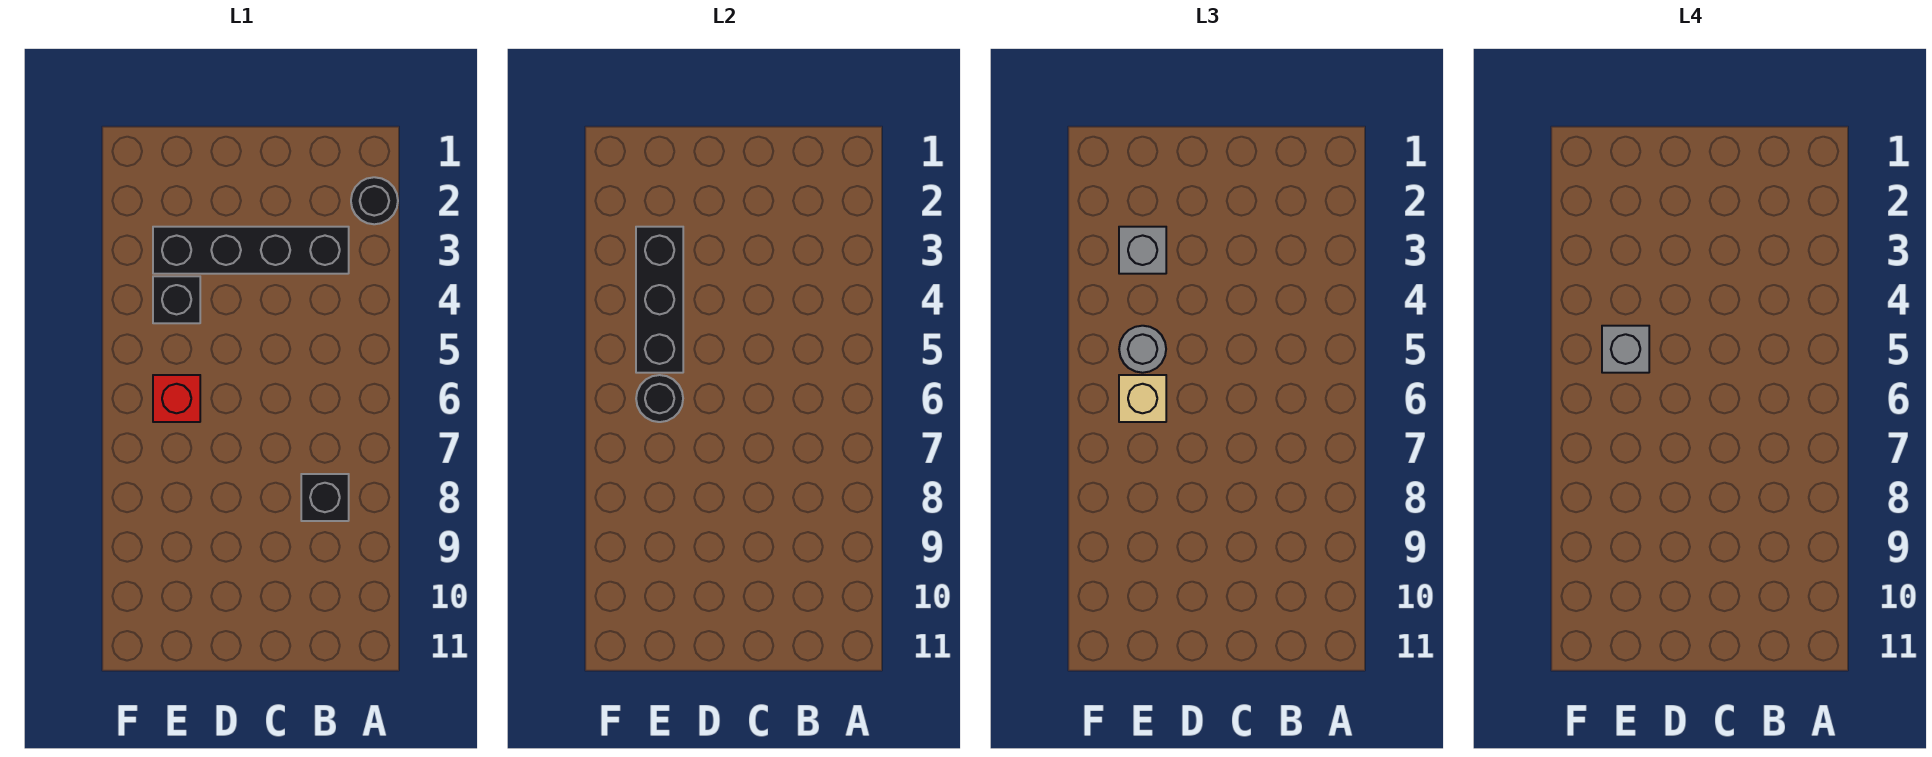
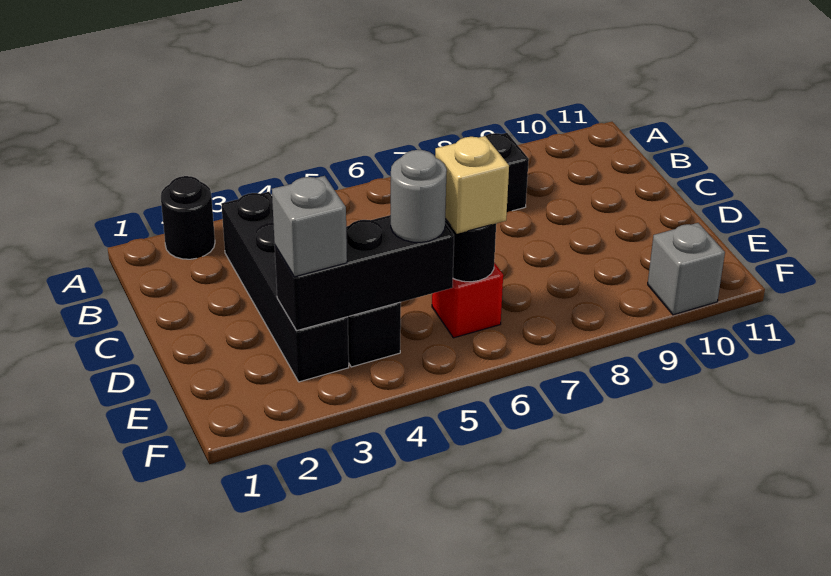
grey brick E5 level 4 -> grey brick F10 level 1

